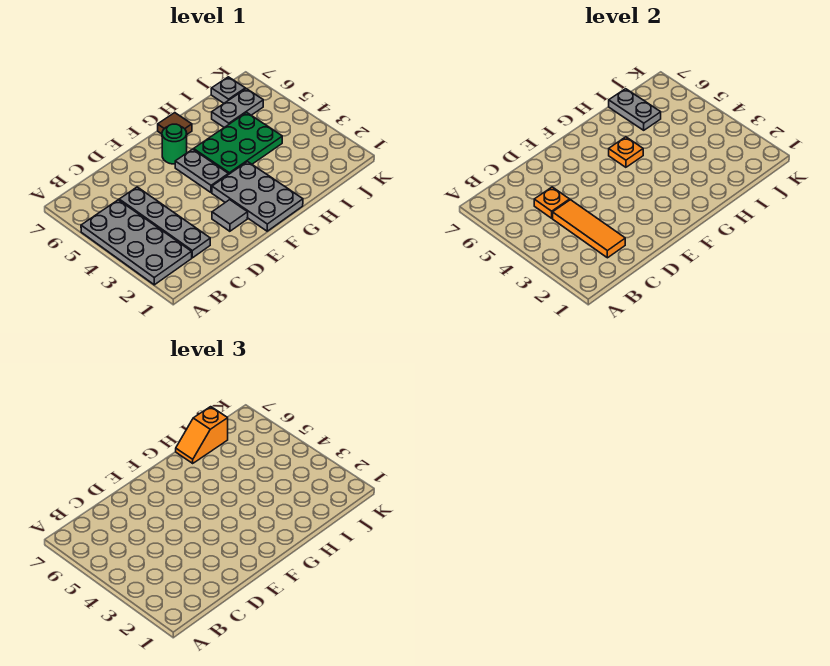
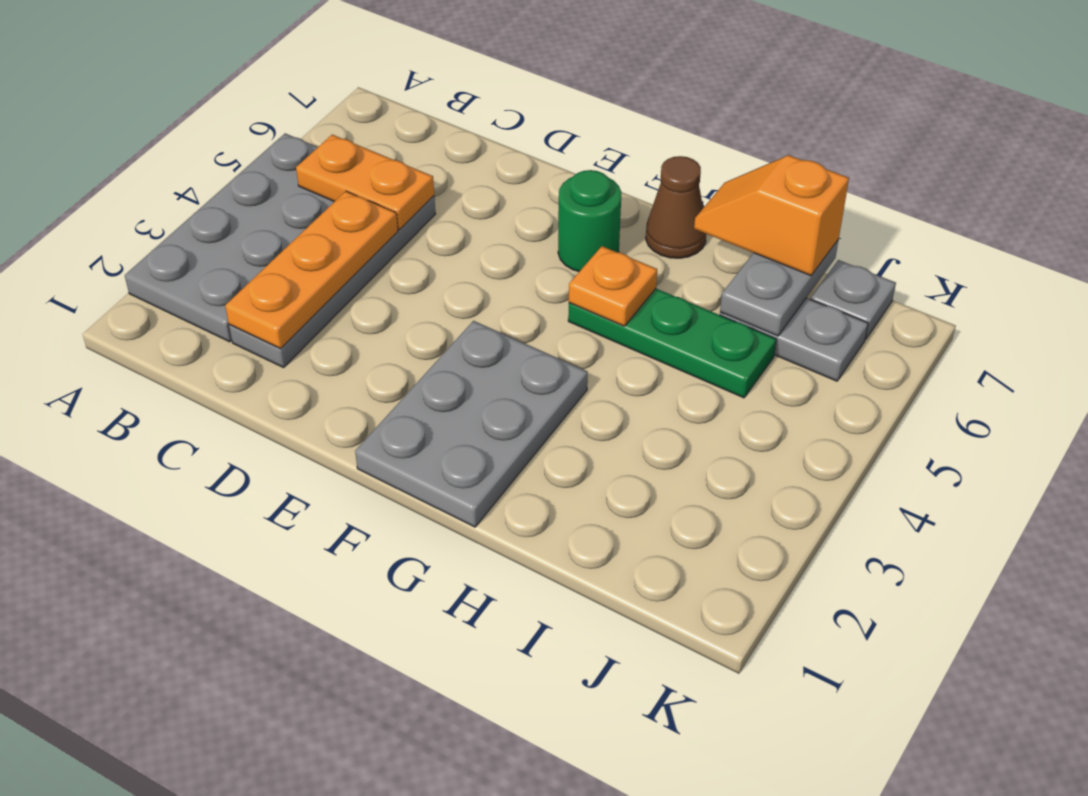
orange tile C2:C4 level 2 -> orange plate C2:C4 level 2
orange plate C5 level 2 -> orange plate B5:C5 level 2
grey tile E2 level 1 -> none
grey plate F4:F5 level 1 -> none
green plate G4:I5 level 1 -> green plate G5:I5 level 1
brown tile G7 level 1 -> brown cone G7 level 1

